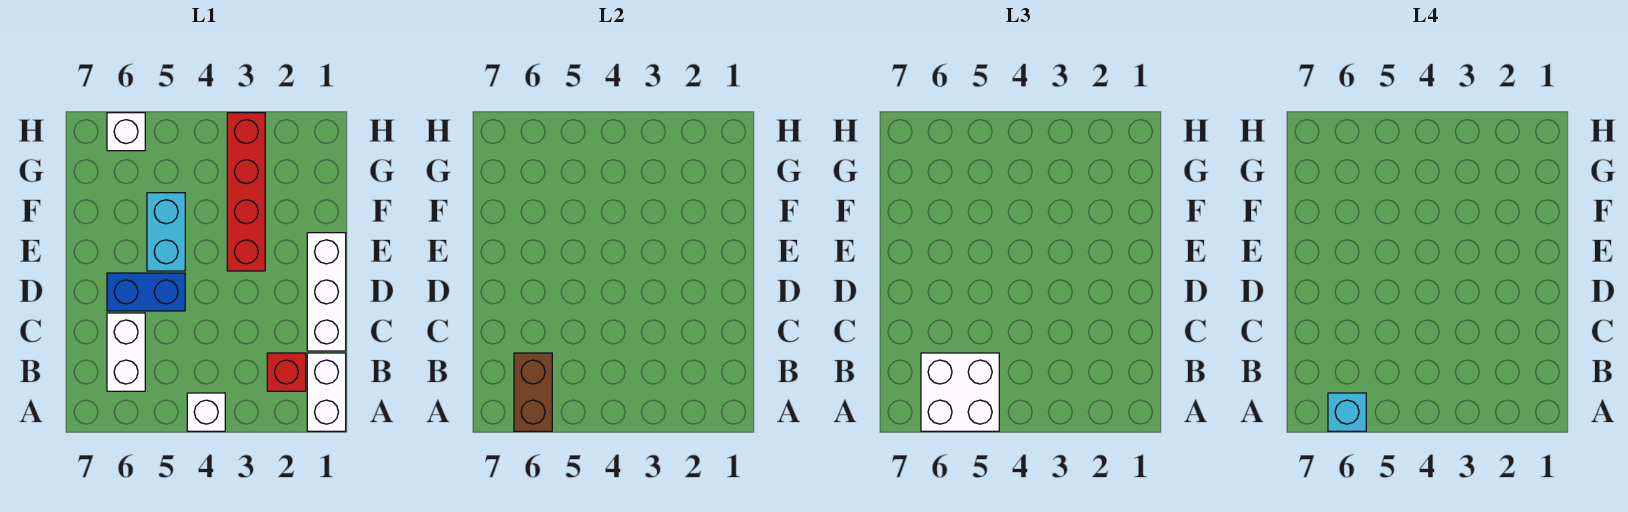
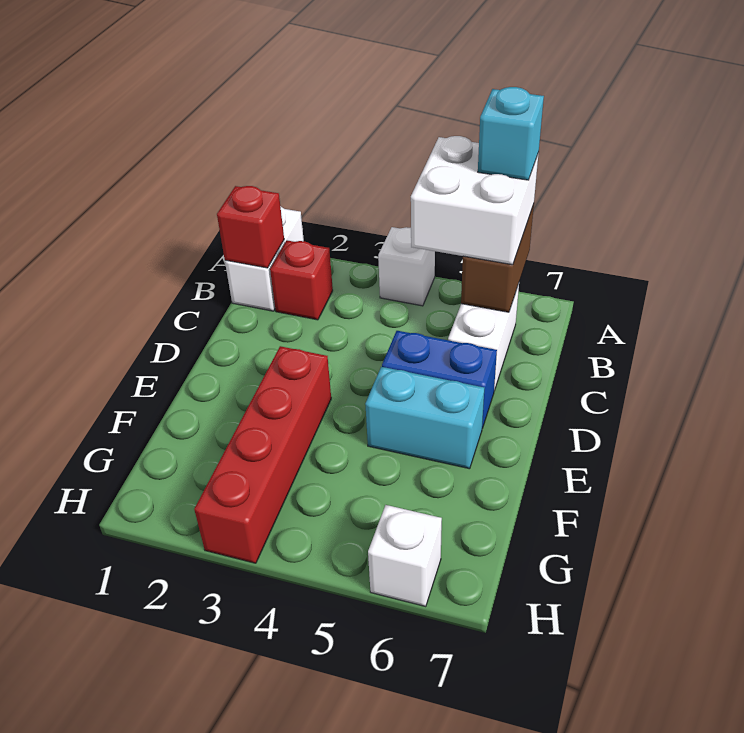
none -> red brick B1 level 2
white brick C1:E1 level 1 -> none
cyan brick E5:F5 level 1 -> cyan brick E5:E6 level 1

